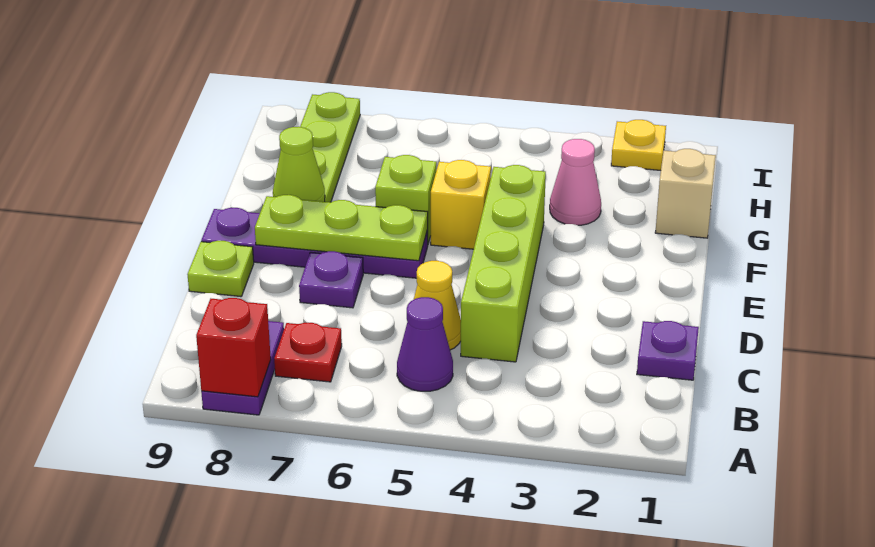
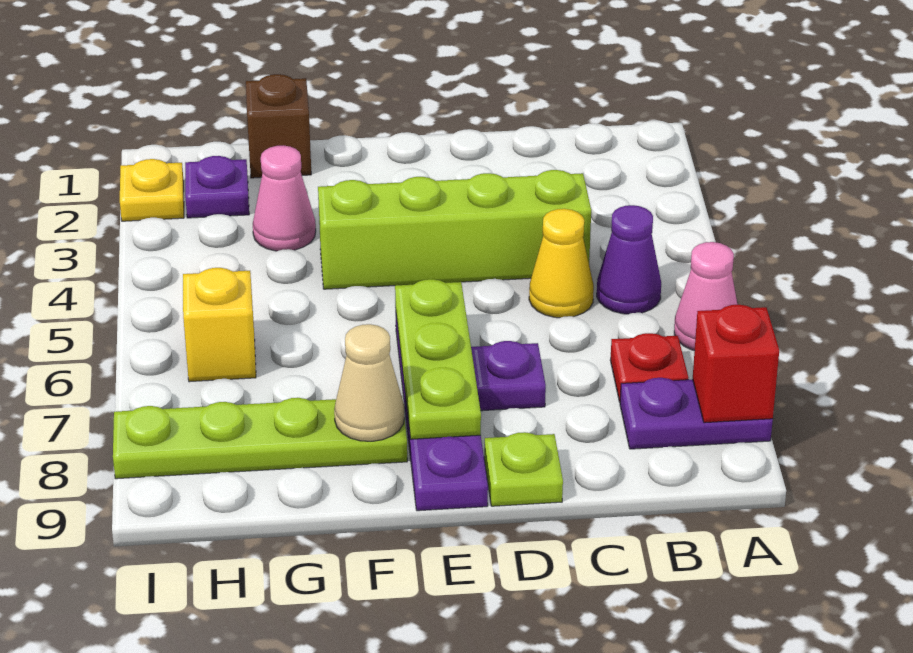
none -> pink cone A6 level 1
purple plate C1 level 1 -> purple plate H2 level 1
yellow brick F5 level 1 -> yellow brick H6 level 1
lime brick F6 level 1 -> none
lime cone F8 level 2 -> tan cone F8 level 2
tan brick G1 level 1 -> brown brick G1 level 1

